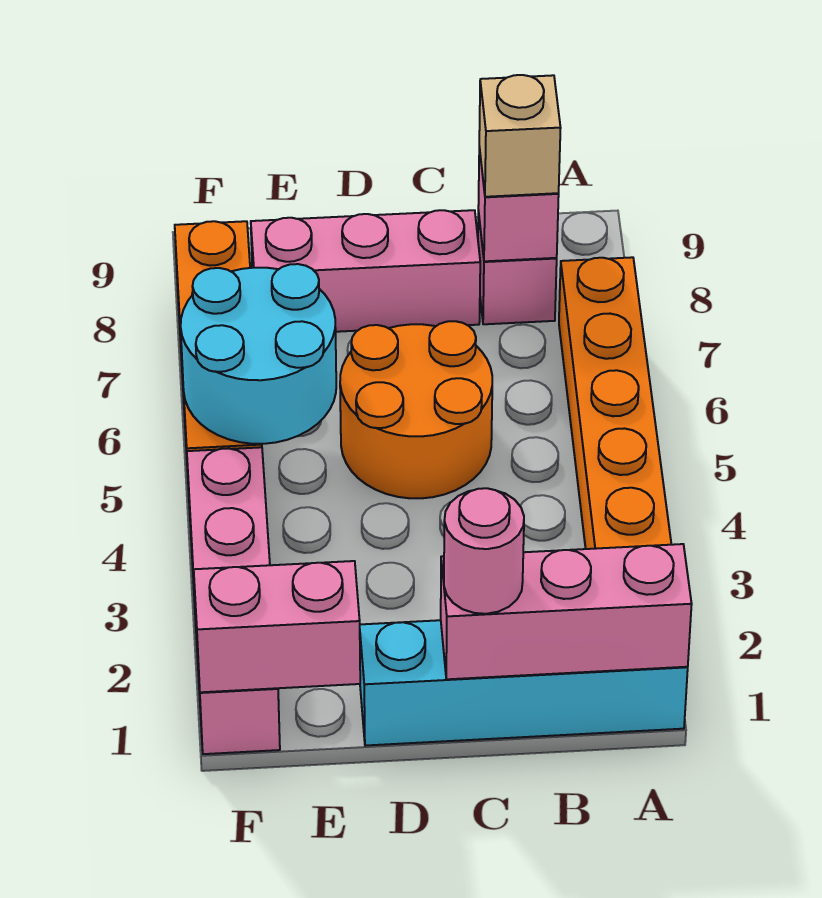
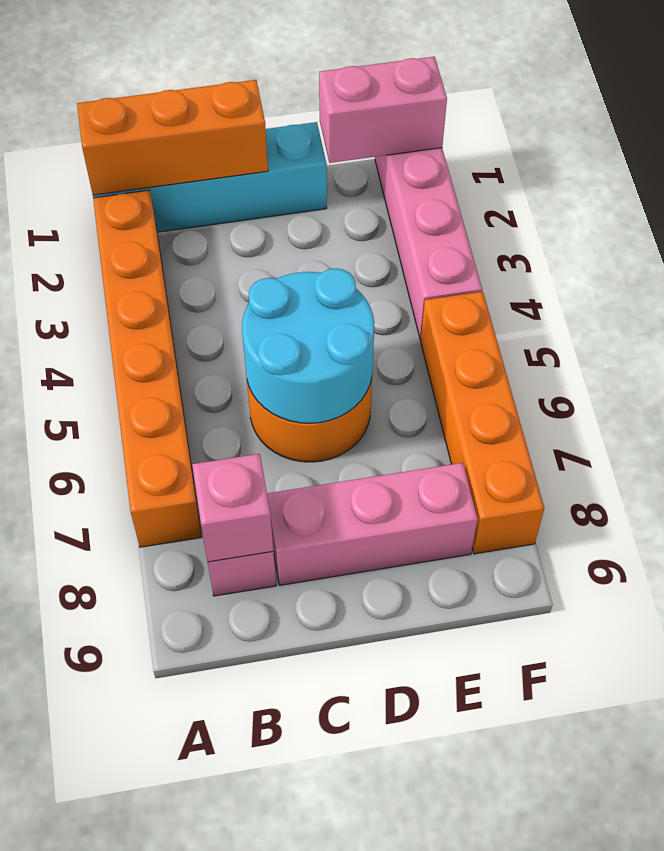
pink brick A1:C1 level 2 -> orange brick A1:C1 level 2
tan brick B8 level 3 -> none
pink round brick C1 level 3 -> none
cyan round brick E5:F6 level 2 -> cyan round brick C5:D6 level 2

